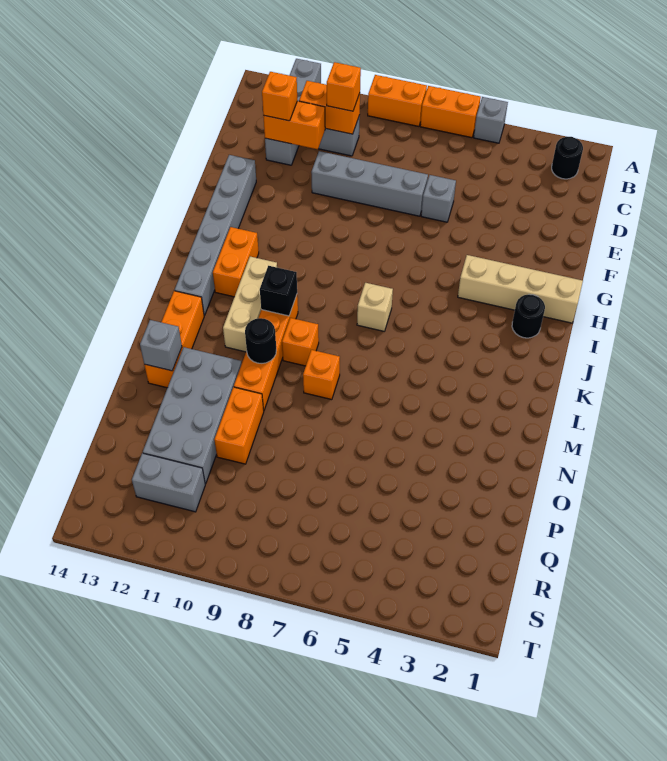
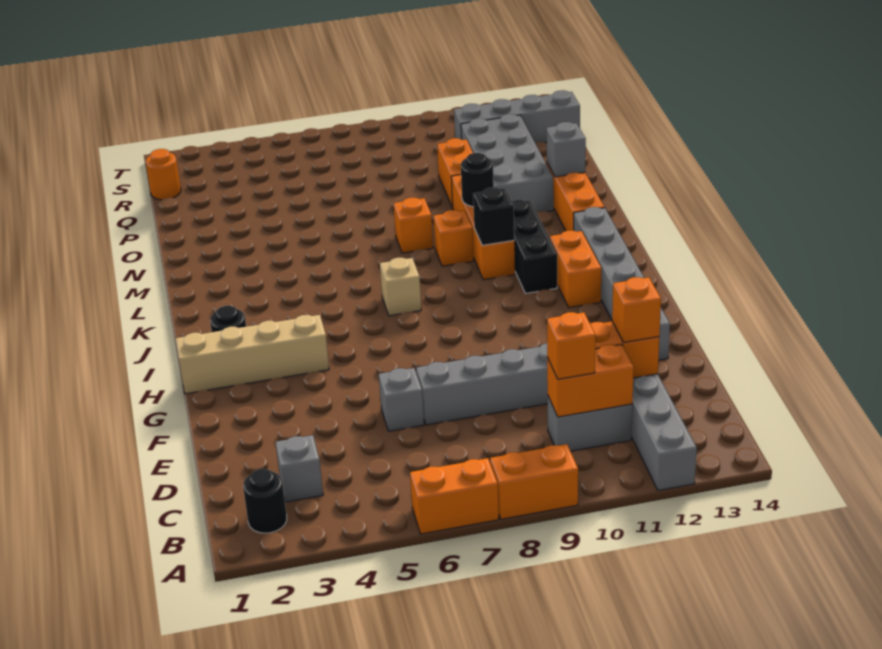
grey brick A5 level 1 -> grey brick C3 level 1
tan brick J11:L11 level 1 -> black brick J11:L11 level 1
none -> orange round brick R1 level 1
grey brick R11:R12 level 1 -> grey brick R11:R14 level 1

